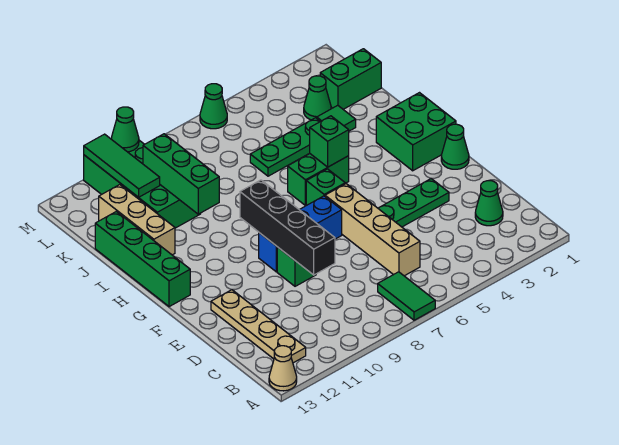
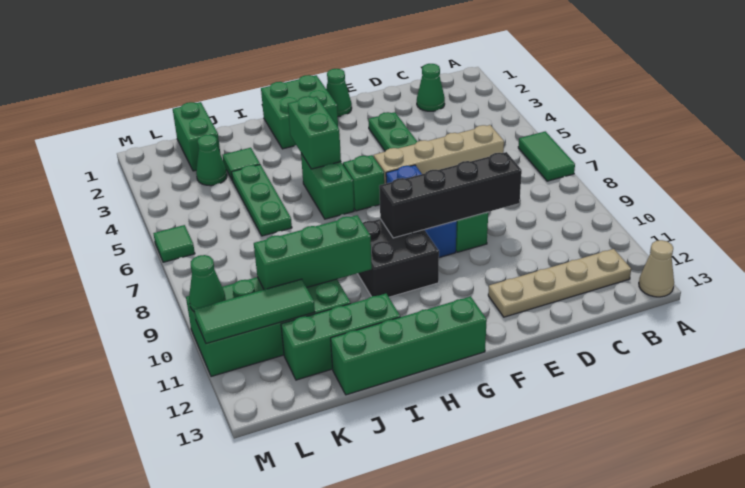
green tile A7:B7 level 1 -> green tile A6:A7 level 1
none -> black brick G9:H10 level 1
green brick H5 level 2 -> green brick H4:H5 level 2
tan brick I12:K12 level 1 -> green brick I12:K12 level 1
green cone M6 level 1 -> green tile M6 level 1

